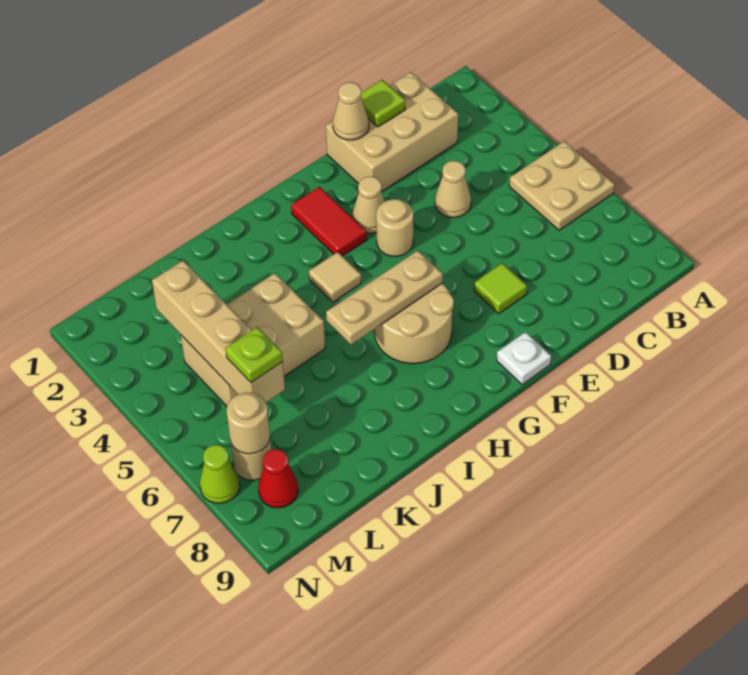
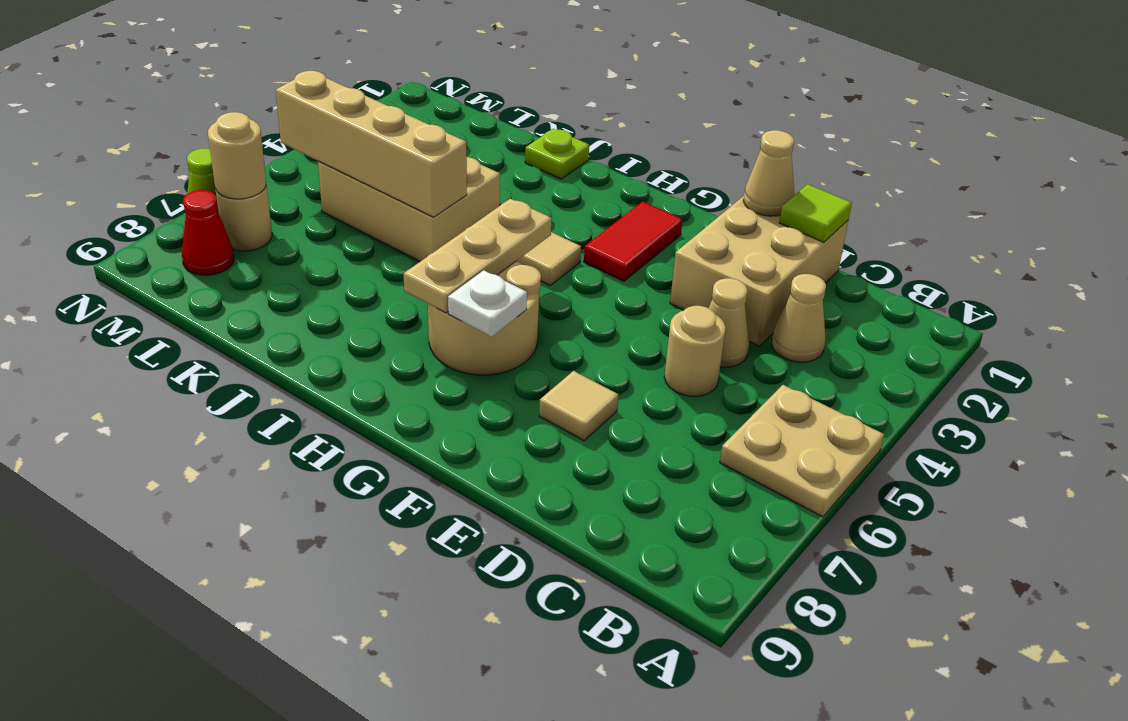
tan brick C1:E2 level 1 -> tan brick D1:E3 level 1
lime tile E7 level 1 -> tan tile E7 level 1
tan cone F3 level 1 -> tan cone C3 level 1
tan round brick F4 level 1 -> tan round brick D5 level 1
white plate F9 level 1 -> white plate G7 level 2
tan plate G6:I6 level 2 -> tan plate H5:H7 level 2
tan brick L3:L6 level 2 -> tan brick J5:M5 level 2
lime plate L6 level 3 -> lime plate J1 level 1

